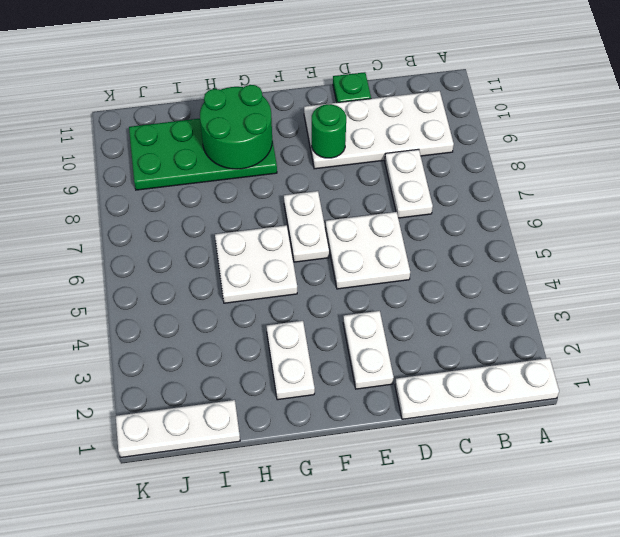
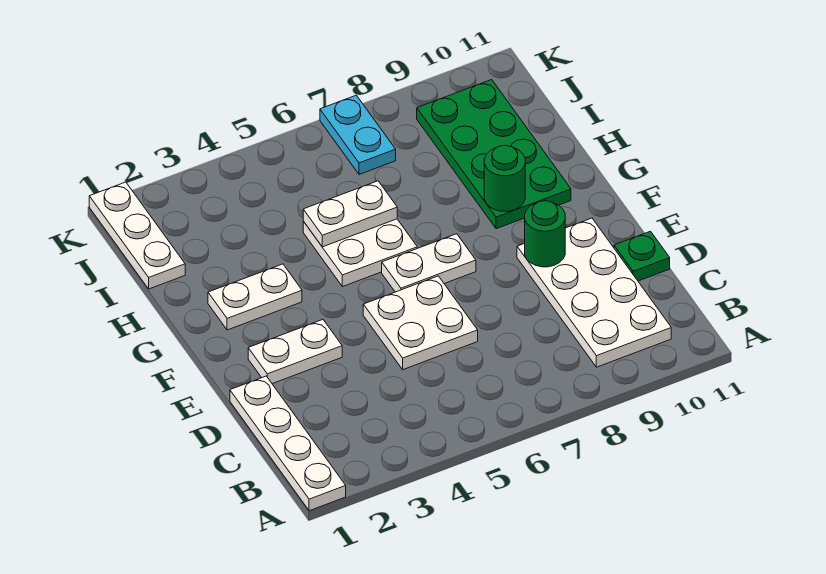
white plate C7:C8 level 1 -> white plate H5:H6 level 2
green round brick G9:H10 level 2 -> green round brick G9 level 2
none -> cyan plate J7:K7 level 1

